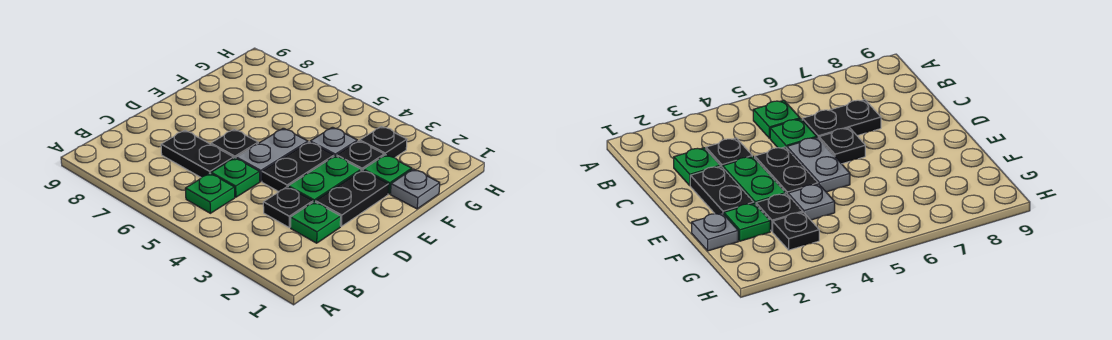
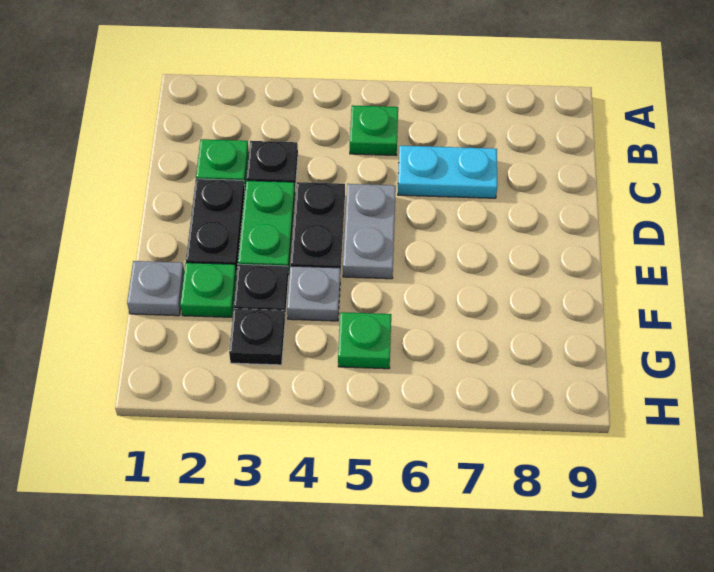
green plate C5 level 1 -> green plate G5 level 1
black plate C6:C7 level 1 -> cyan plate C6:C7 level 1
black plate D6 level 1 -> none

